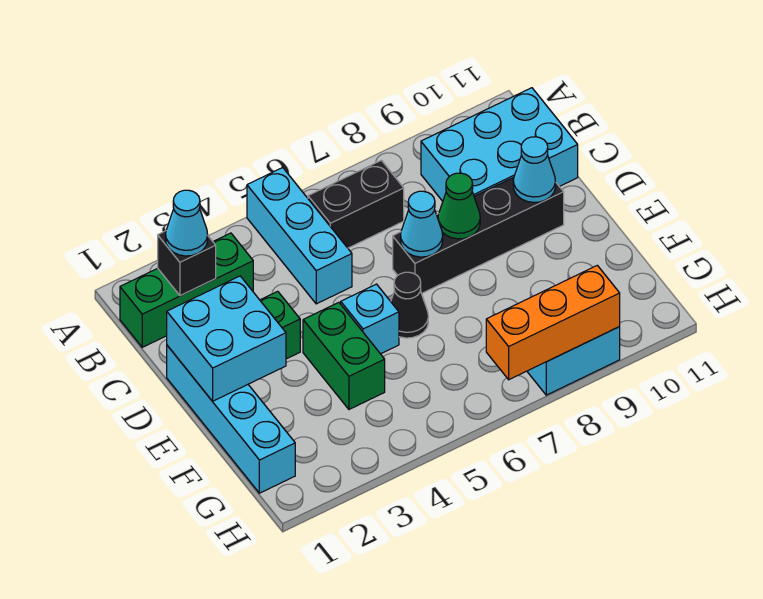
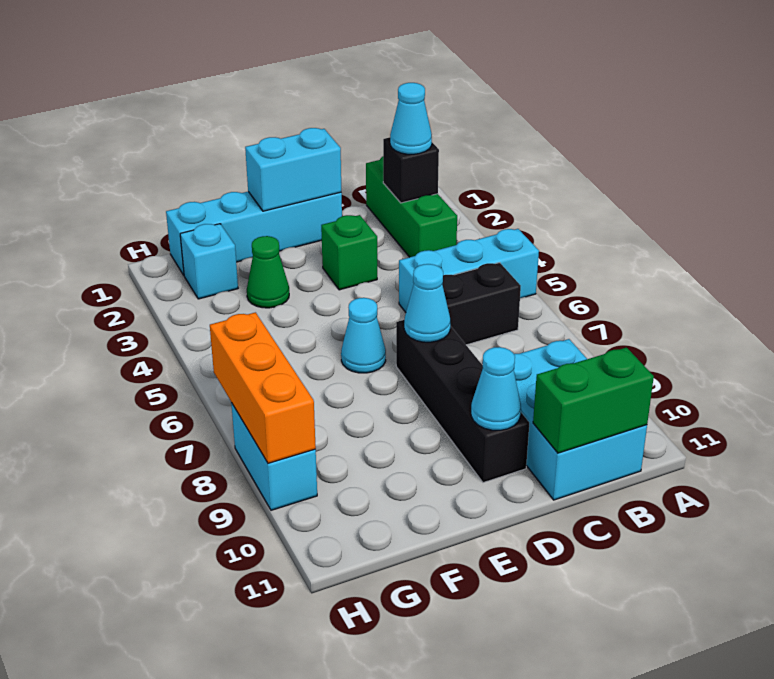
black brick B6:B7 level 1 -> black brick B6:C6 level 1
cyan brick D1:E2 level 2 -> cyan brick D1:E1 level 2
green cone D8 level 2 -> green cone F3 level 1
green brick E4:F4 level 1 -> green brick B11:C11 level 2
cyan brick E5 level 1 -> cyan brick G2 level 1
black cone E6 level 1 -> cyan cone E6 level 1

